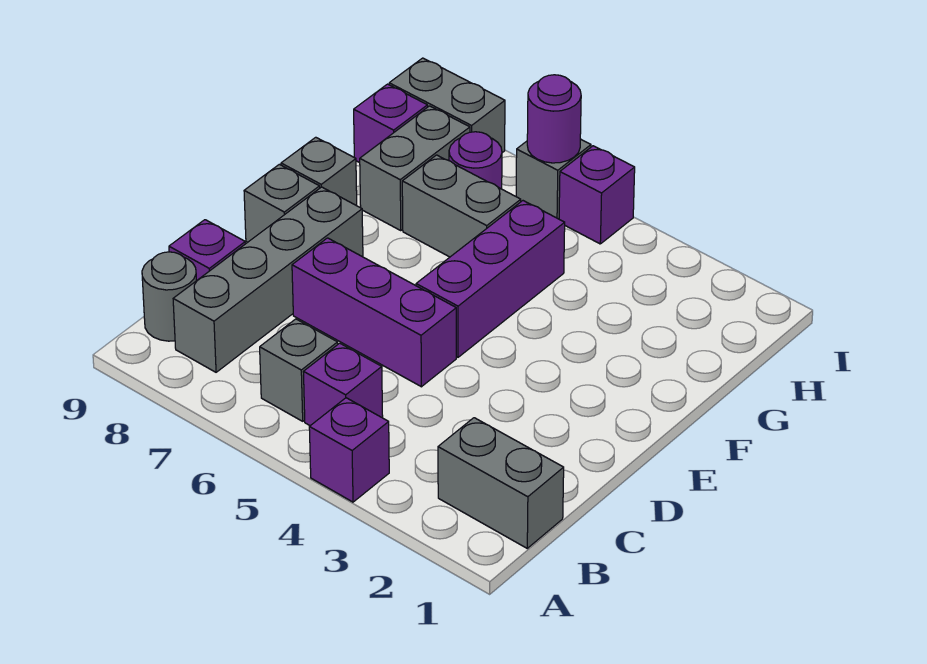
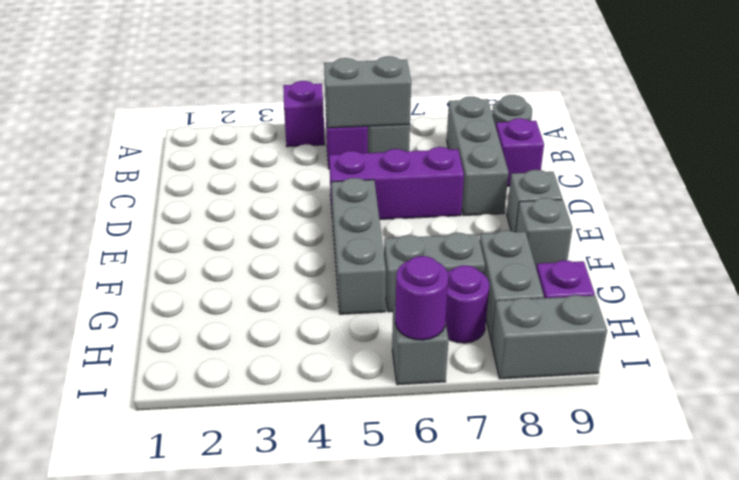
grey brick B1:B2 level 1 -> grey brick B5:B6 level 2
grey brick B8:E8 level 1 -> grey brick B8:D8 level 1
purple brick E5:G5 level 1 -> grey brick E5:G5 level 1
purple brick I5 level 1 -> none

